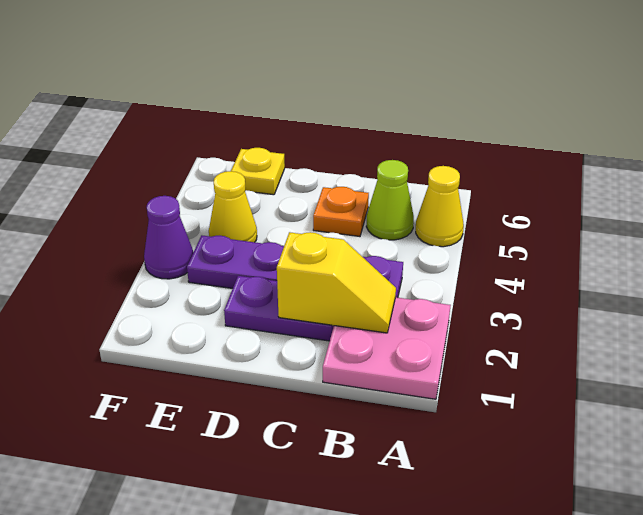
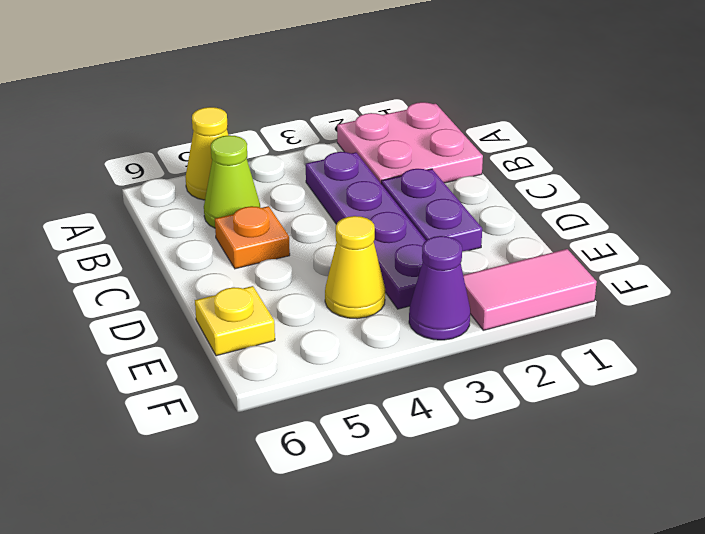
yellow slope B2:C2 level 2 top C -> none
none -> pink tile F1:F2 level 1

